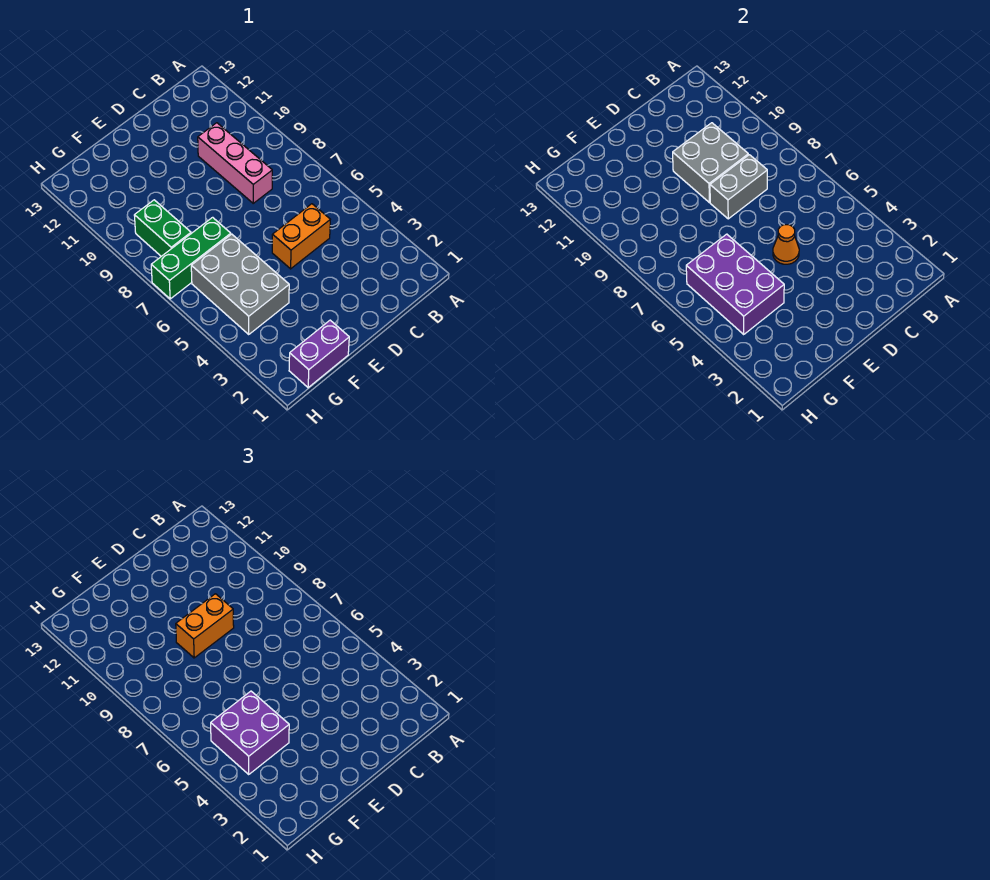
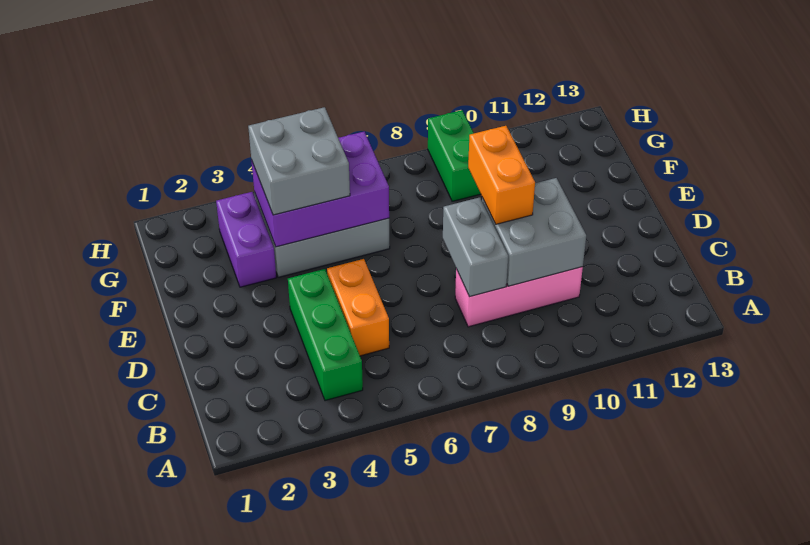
orange cone D5 level 2 -> none
purple brick F1:G1 level 1 -> purple brick F3:G3 level 1
purple brick F4:G5 level 3 -> grey brick F4:G5 level 3
green brick F7:H7 level 1 -> green brick B4:D4 level 1
green brick G8:G9 level 1 -> green brick G9:H9 level 1

